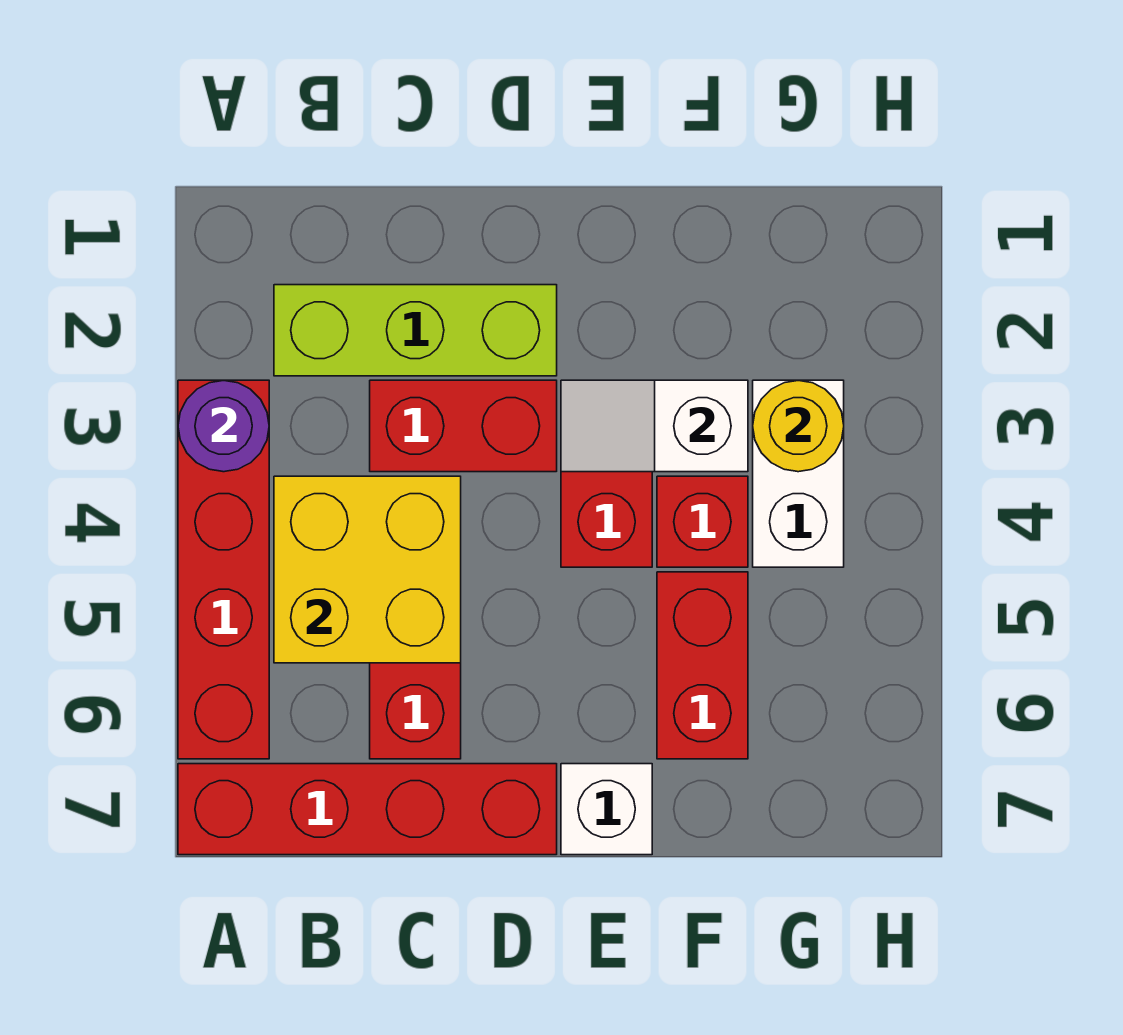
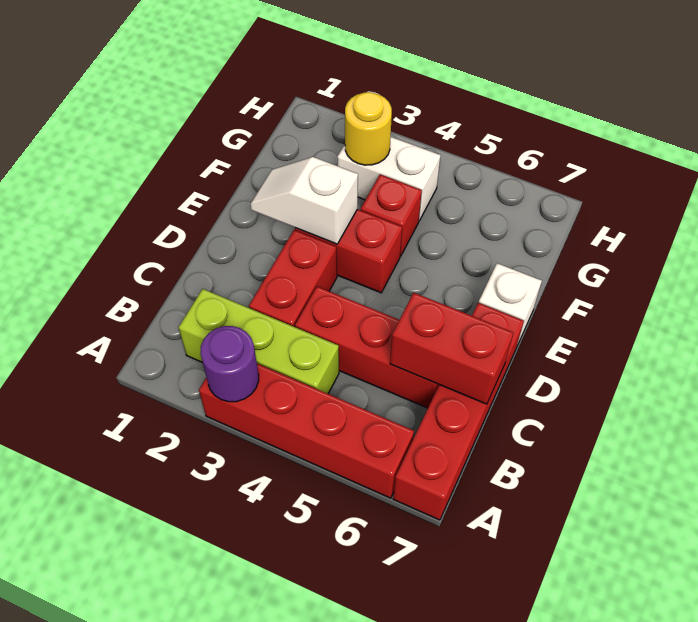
lime brick B2:D2 level 1 -> lime brick B2:B4 level 1
yellow brick B4:C5 level 2 -> none
white slope E3:F3 level 2 top F -> white slope E2:E3 level 2 top 3
red brick F5:F6 level 1 -> red brick C6:C7 level 2

